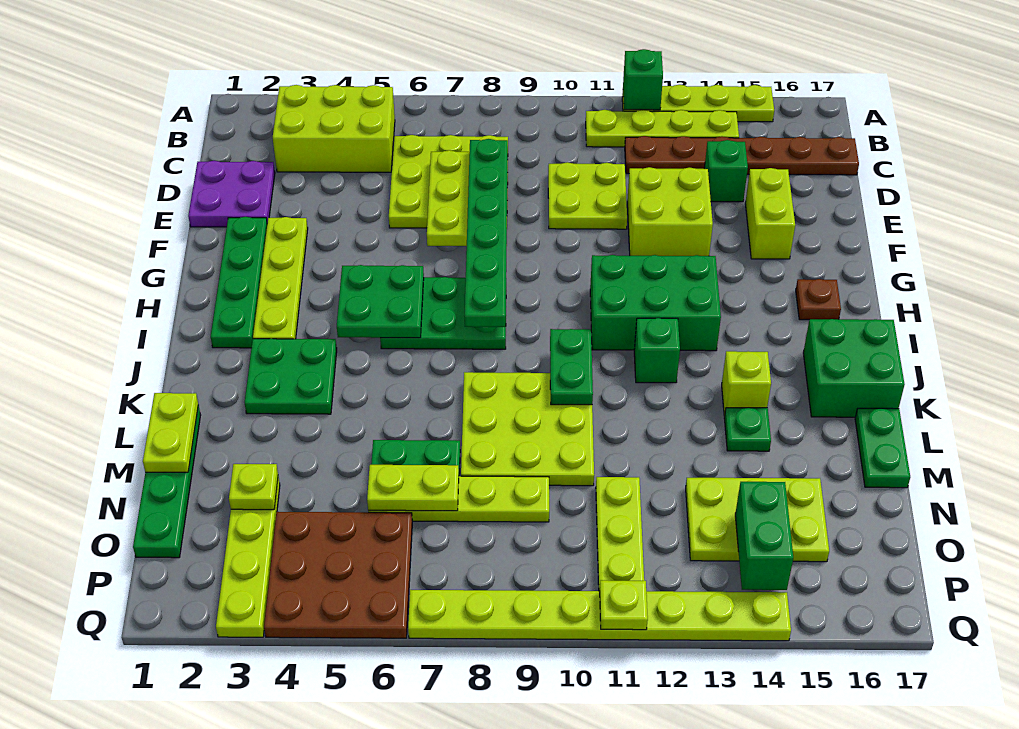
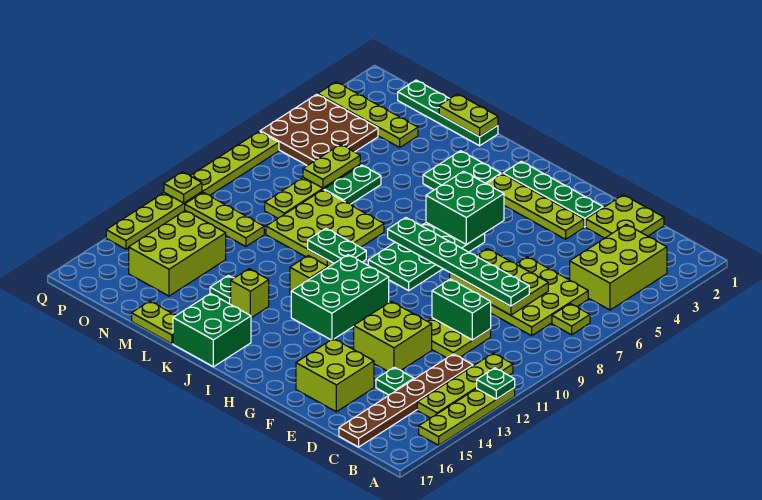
green brick A12 level 2 -> green plate A12 level 2
purple plate D1:E2 level 1 -> lime plate D1:E2 level 1
green brick D14 level 1 -> green plate D14 level 1
lime brick E15:F15 level 1 -> lime brick E15:F16 level 1
green plate H5:I6 level 2 -> green brick H5:I6 level 2
green plate H6:I8 level 1 -> green plate H6:I9 level 1
brown plate H16 level 1 -> none
green brick J12 level 1 -> lime brick J12 level 1
green plate L17:M17 level 1 -> lime plate L17:M17 level 1
lime plate N3 level 2 -> lime plate B7 level 1
lime plate N13:O15 level 1 -> lime brick N13:O15 level 1
green brick O14:P14 level 2 -> green brick D10:E10 level 2

